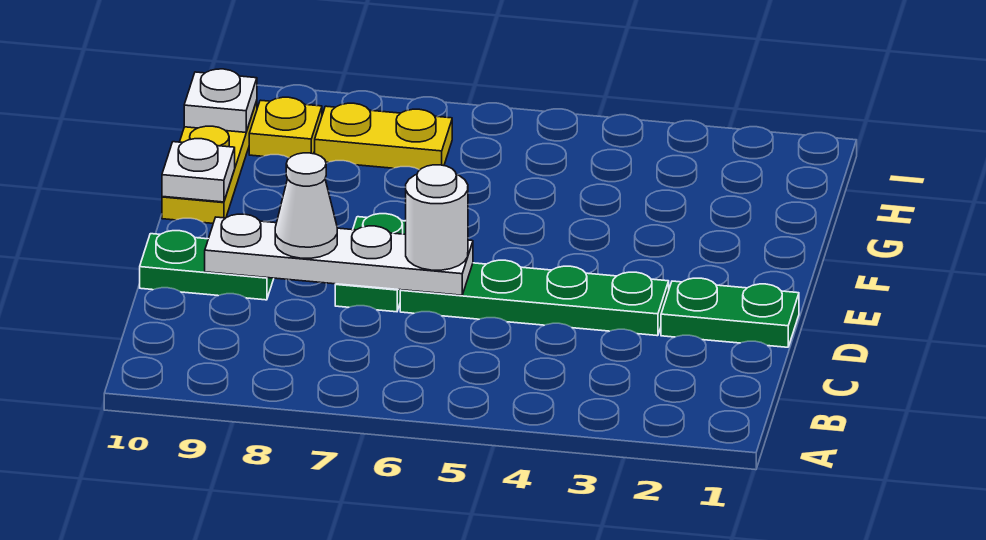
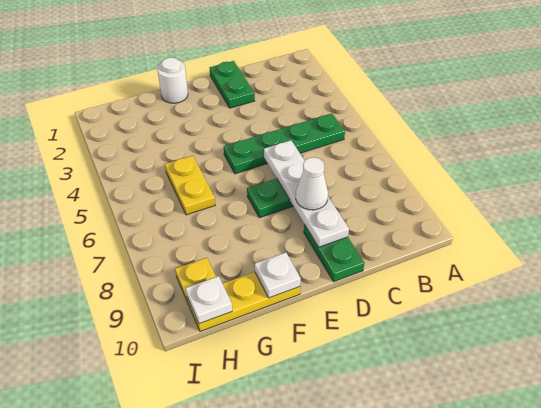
green plate D3:D6 level 1 -> green plate B5:E5 level 1
white round brick D6 level 3 -> white round brick F1 level 1
yellow plate H7:H8 level 1 -> yellow plate G5:G6 level 1

